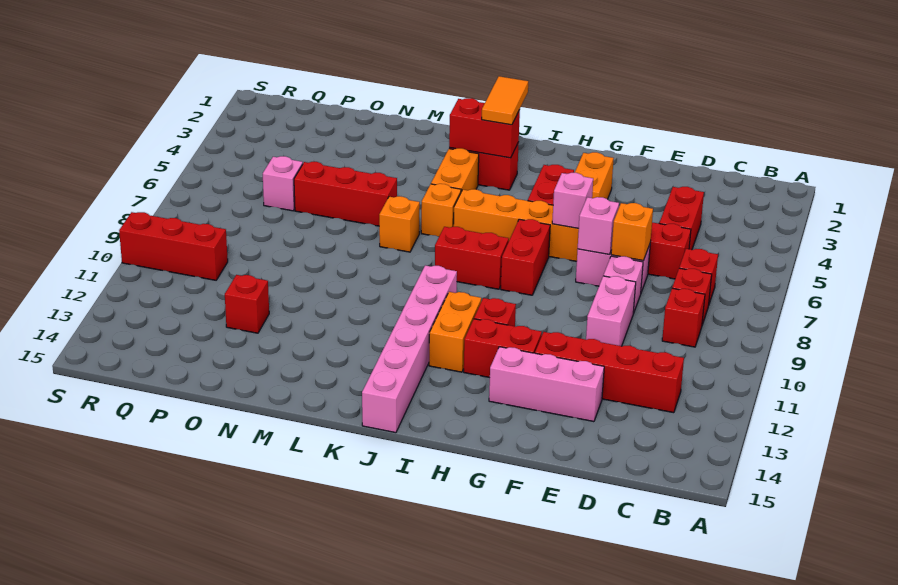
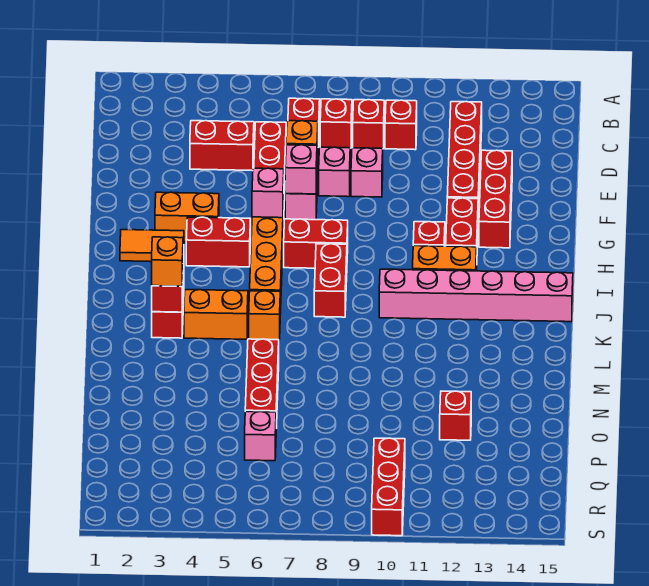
none -> red brick C10 level 1
pink brick E9:E10 level 1 -> pink brick E9 level 1
pink brick E13:G13 level 1 -> red brick E13:G13 level 1
orange brick L7 level 1 -> orange brick K3 level 3

